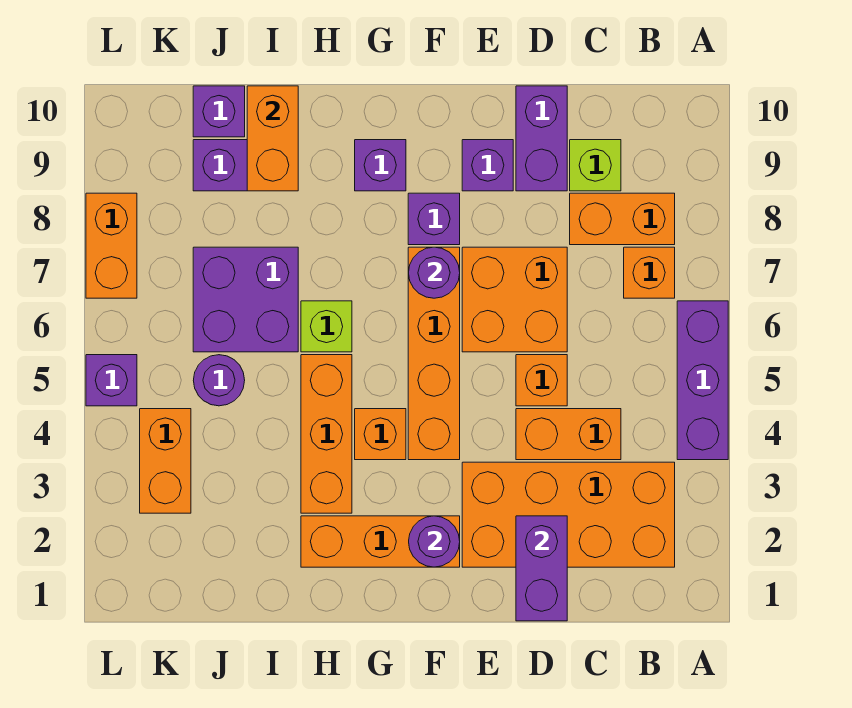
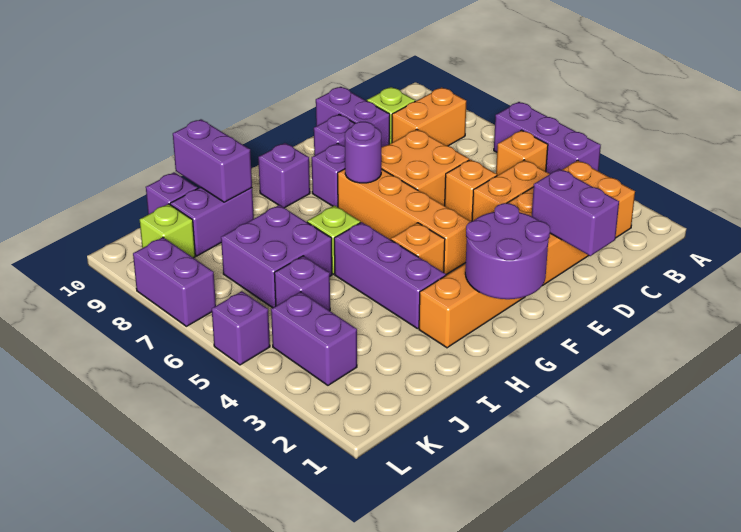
orange brick B7 level 1 -> orange brick B5 level 1
purple round brick F2 level 2 -> purple round brick F1:G2 level 2
orange brick H3:H5 level 1 -> purple brick H3:H5 level 1
orange brick I9:I10 level 2 -> purple brick I9:I10 level 2
purple round brick J5 level 1 -> purple brick J5 level 1
orange brick K3:K4 level 1 -> purple brick K3:K4 level 1
none -> lime brick K9 level 1
orange brick L7:L8 level 1 -> purple brick L7:L8 level 1

